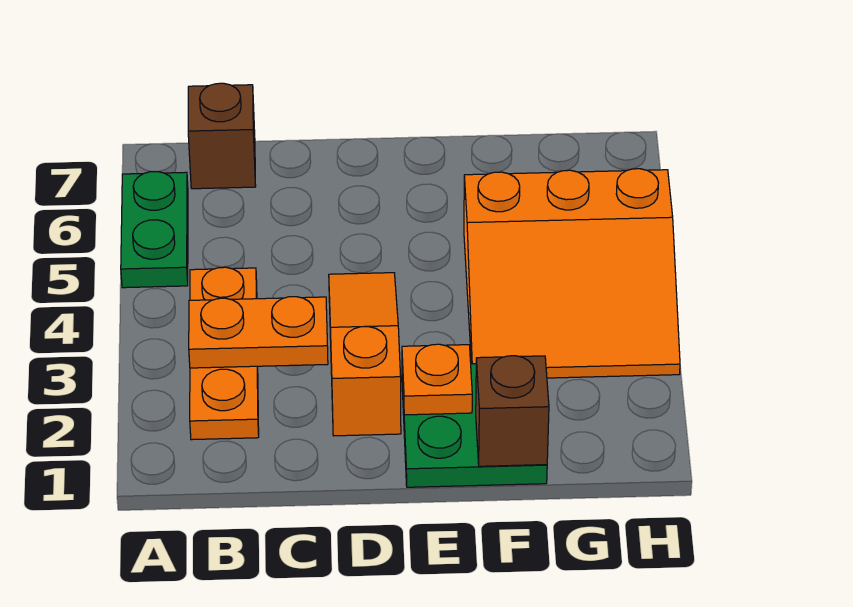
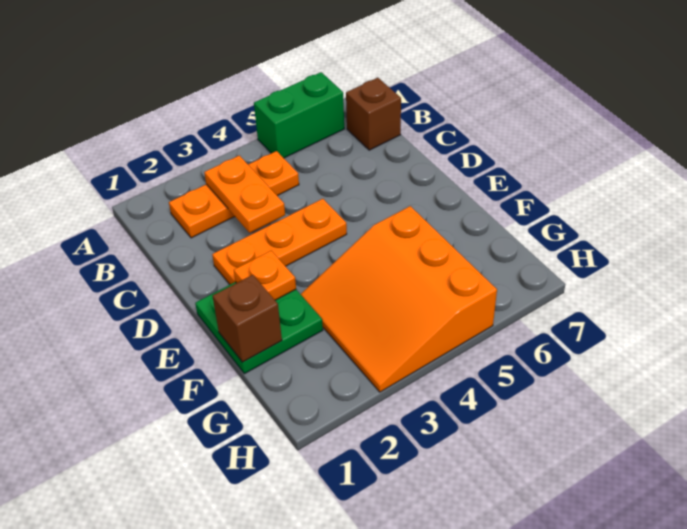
green plate A5:A6 level 1 -> green brick A5:A6 level 1
orange slope D2:D4 level 1 top 2 -> orange plate D2:D4 level 1

